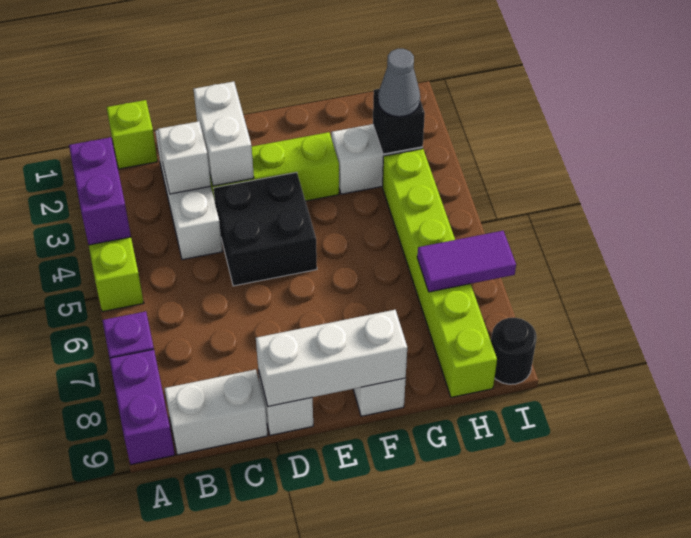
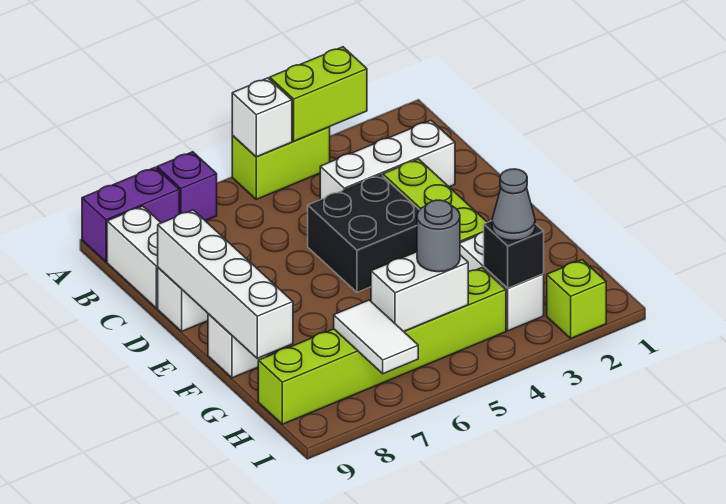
purple brick A3:A4 level 2 -> lime brick A3:A4 level 2
lime brick B1 level 1 -> lime brick I2 level 1
white brick C3 level 2 -> white brick A5 level 2
white brick D2:D3 level 2 -> white brick H5:H6 level 2
white brick D9:F9 level 2 -> white brick D9:G9 level 2
none -> grey round brick H5 level 3
purple tile H7:I7 level 2 -> white tile H7:I7 level 2
black round brick I9 level 1 -> none

